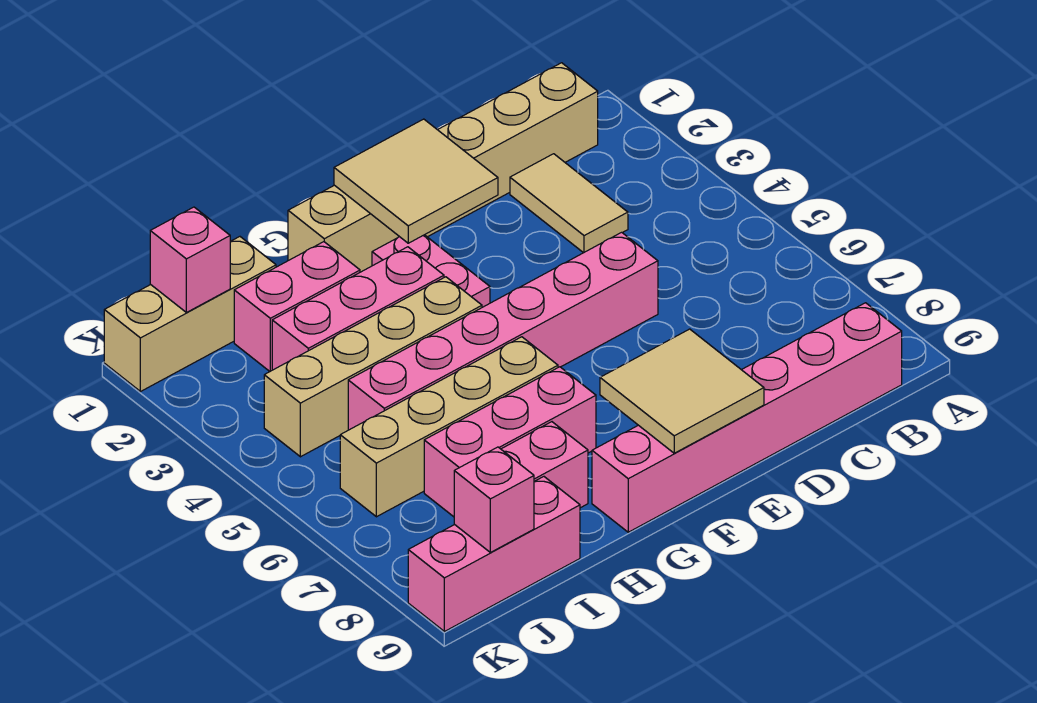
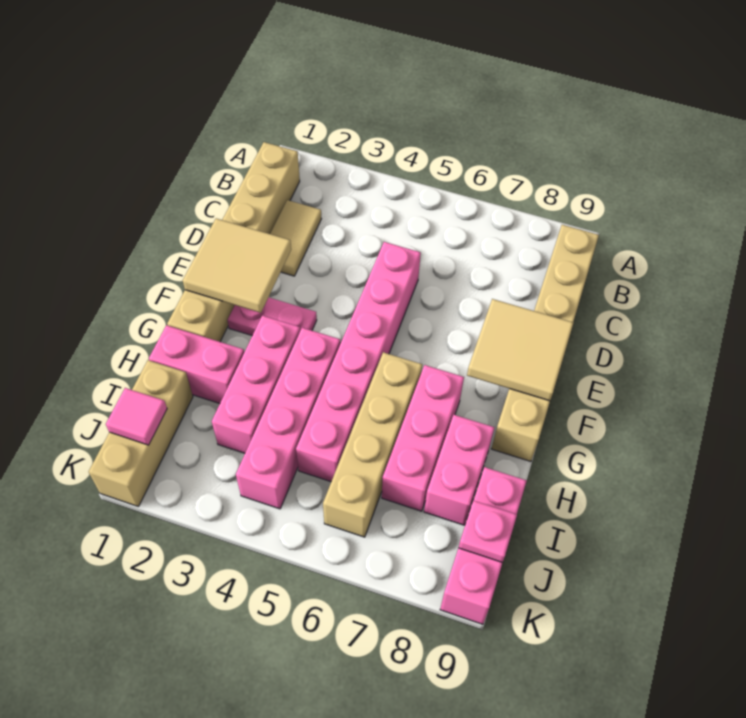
pink brick B9:G9 level 1 -> tan brick B9:G9 level 1
tan tile C2:C3 level 1 -> tan tile C2:D2 level 1
tan brick G4:J4 level 1 -> pink brick G4:J4 level 1
pink brick H2:I2 level 1 -> pink brick H1:H2 level 1
pink brick J1 level 2 -> pink tile J1 level 2
pink brick J9 level 2 -> pink plate J9 level 2

